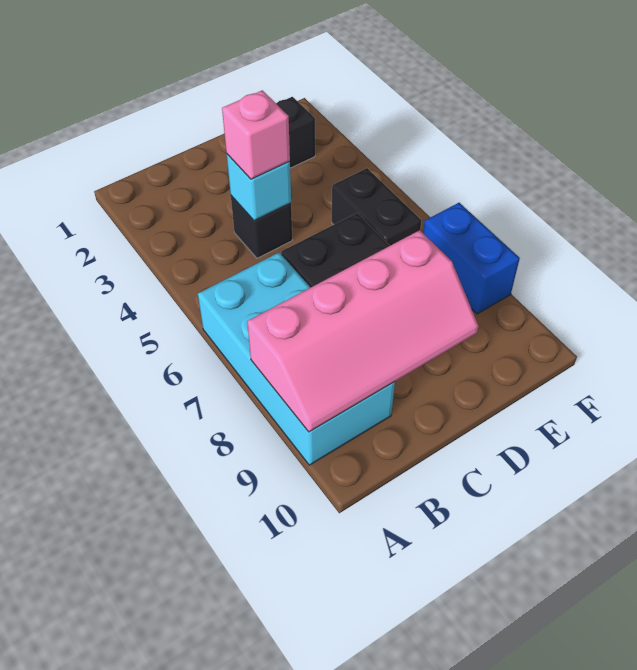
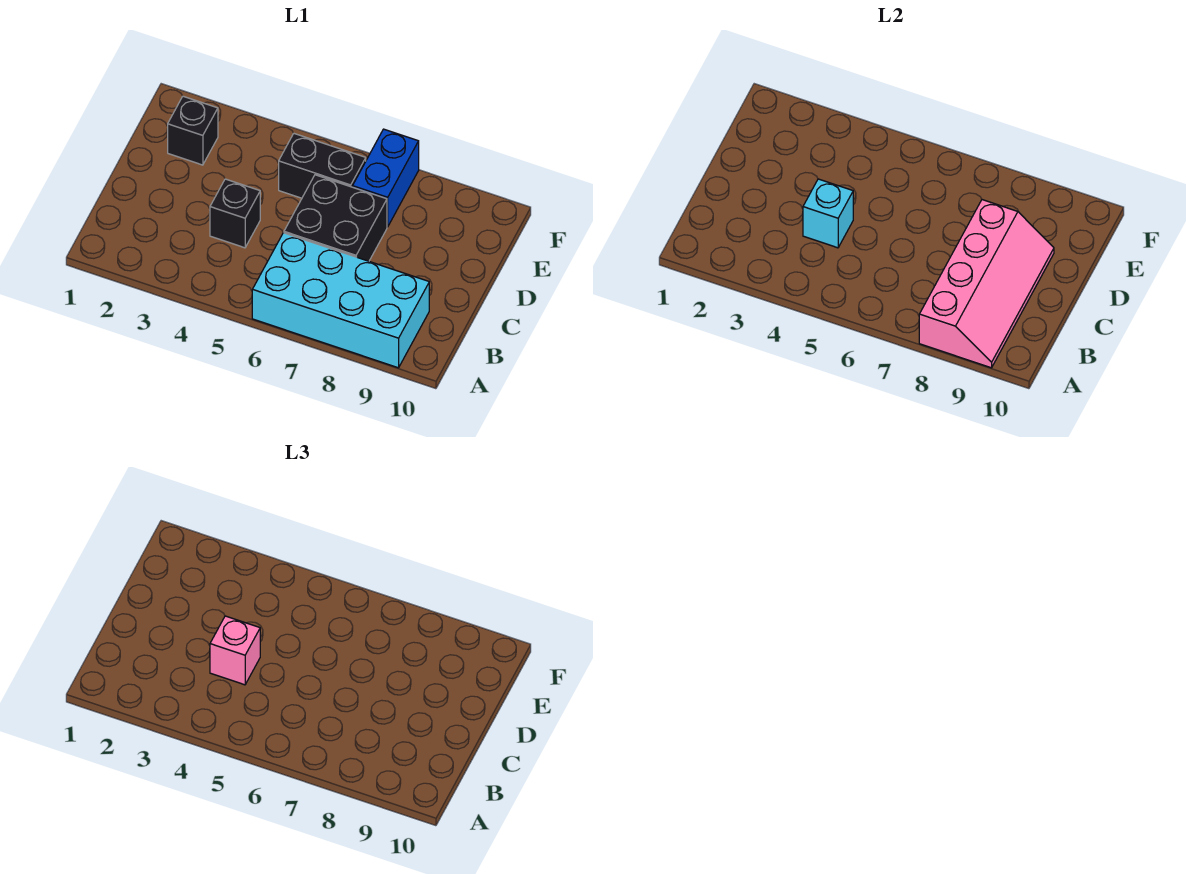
blue brick F7:F8 level 1 -> blue brick E7:F7 level 1

